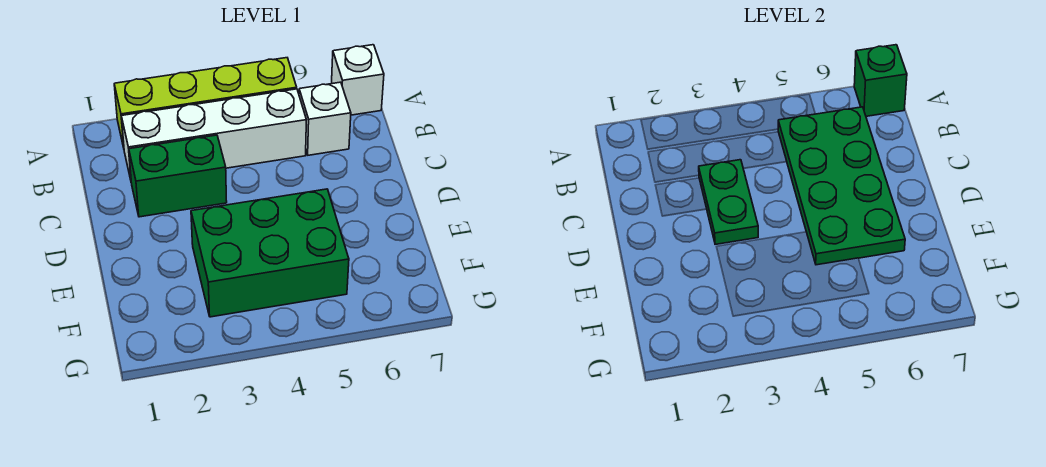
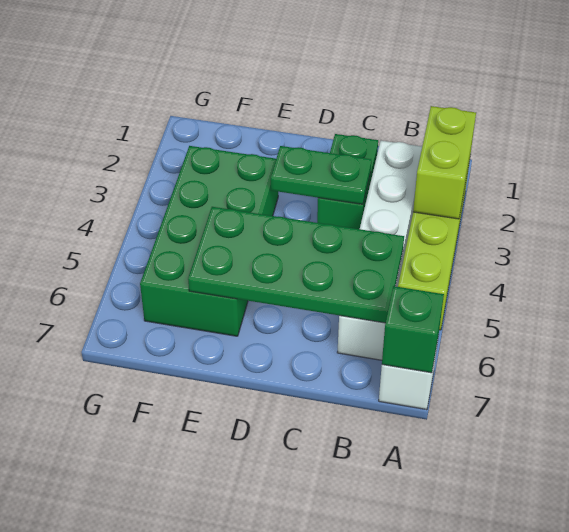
none -> lime brick A2:A3 level 2
green brick E3:F5 level 1 -> green brick E3:F6 level 1

